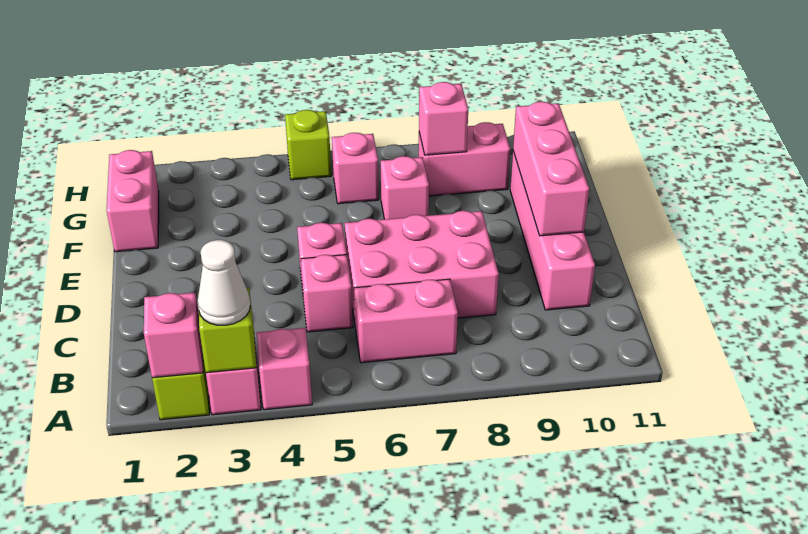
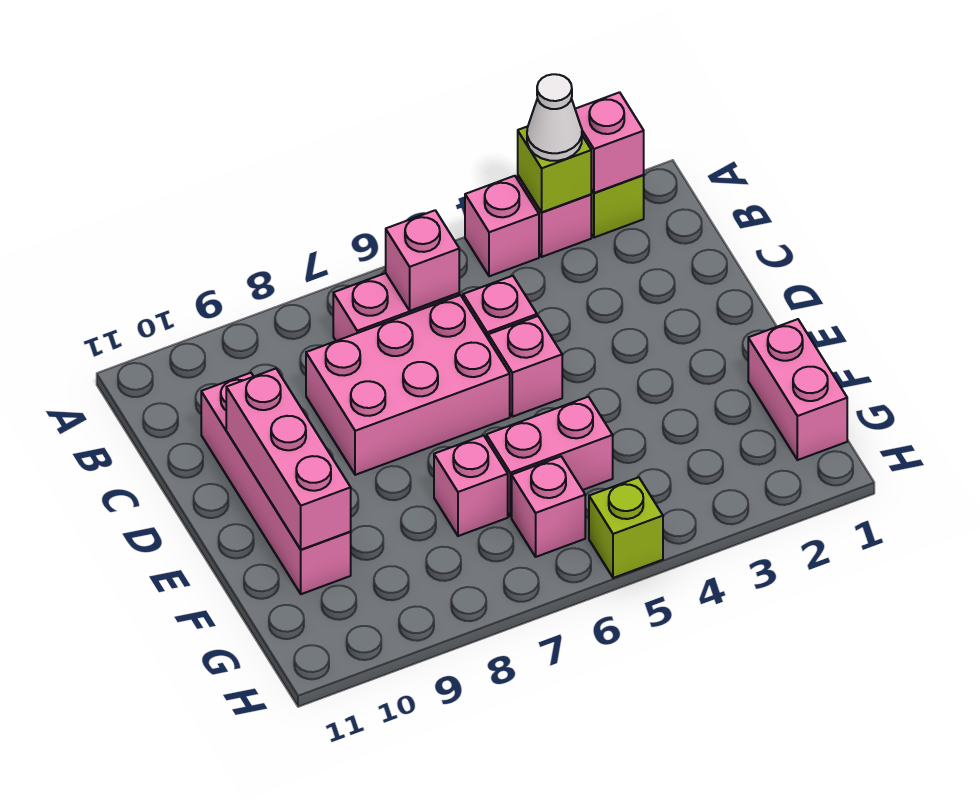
pink brick G8:G9 level 1 -> pink brick F5:F6 level 1
pink brick G8 level 2 -> pink brick B6 level 2

